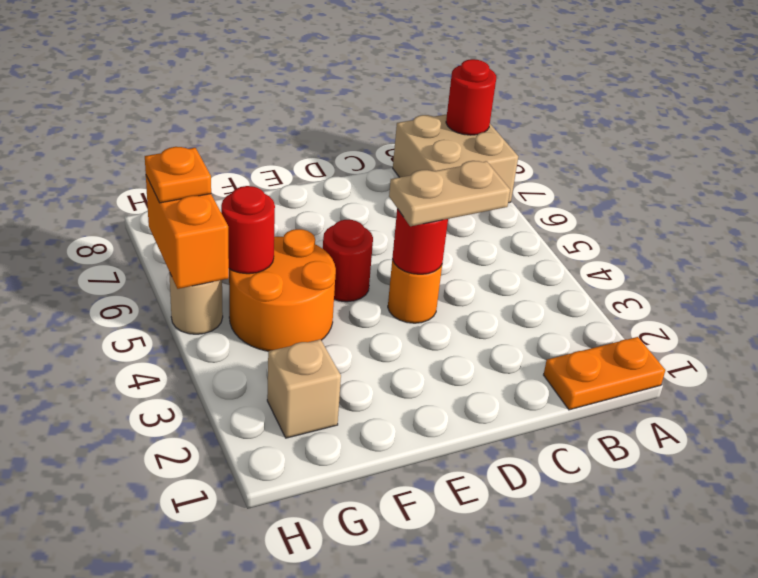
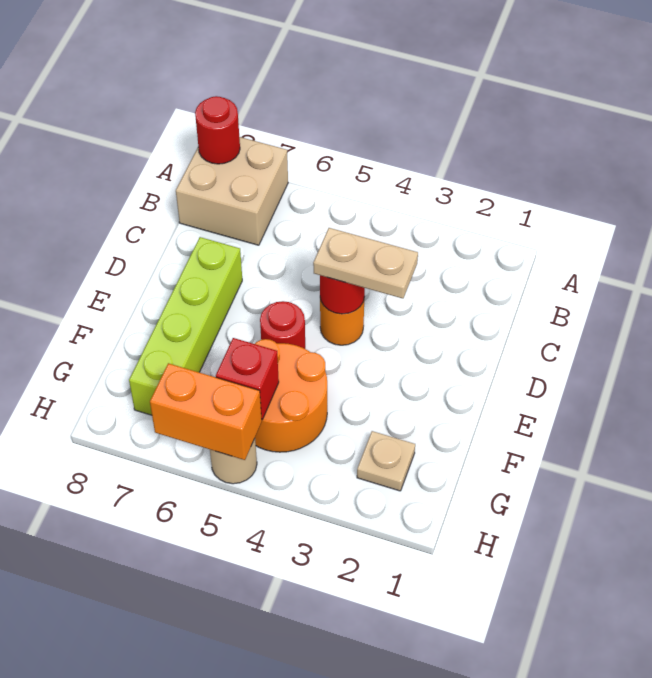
orange plate A1:B1 level 1 -> none
tan plate C4:D4 level 3 -> tan plate D3:D4 level 3
none -> lime brick D7:G7 level 1
tan brick G2 level 1 -> tan plate G2 level 1
red round brick G5 level 2 -> red brick G5 level 2
orange plate H6 level 3 -> none

